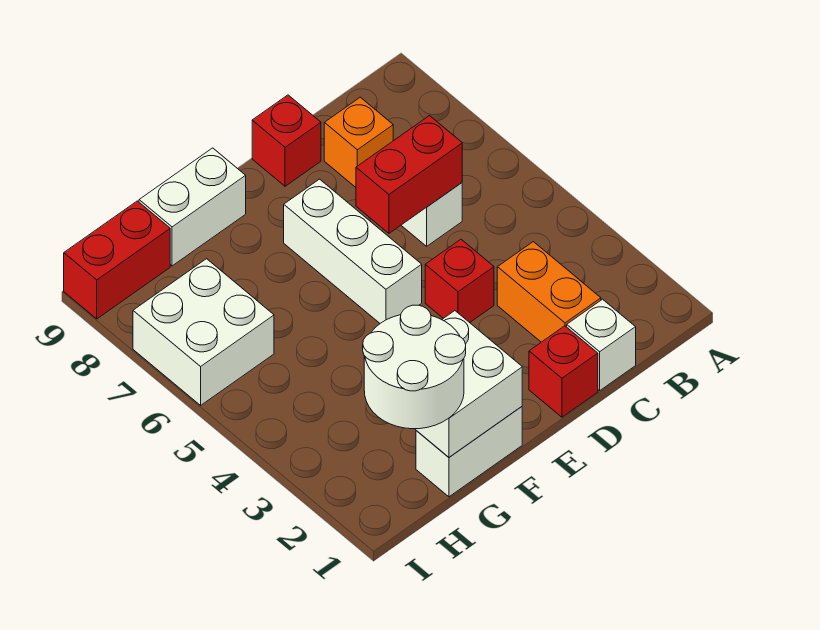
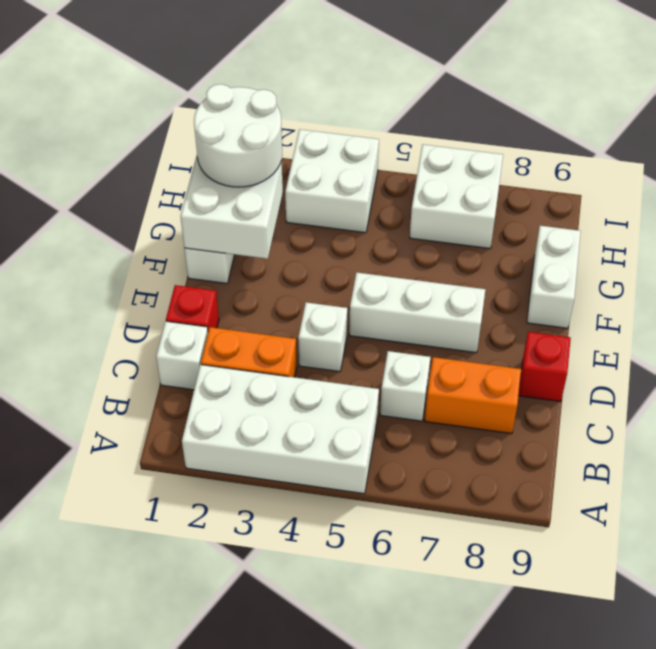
none -> white brick A2:B5 level 1
red brick C6:D6 level 2 -> none
orange brick C8 level 1 -> orange brick C7:C8 level 1
red brick D4 level 1 -> white brick D4 level 1
none -> white brick H3:I4 level 1
red brick H9:I9 level 1 -> none

